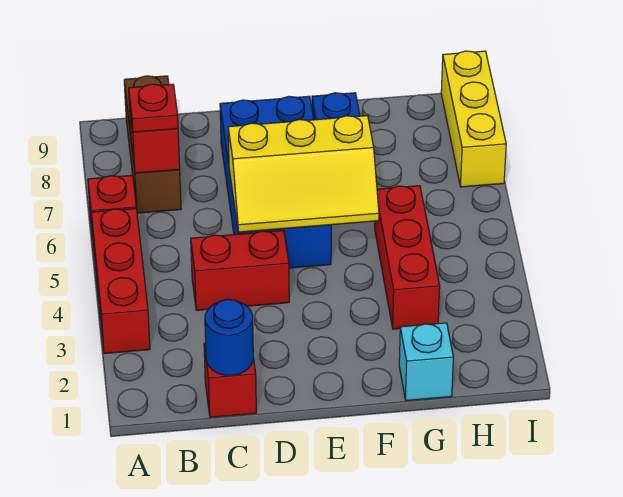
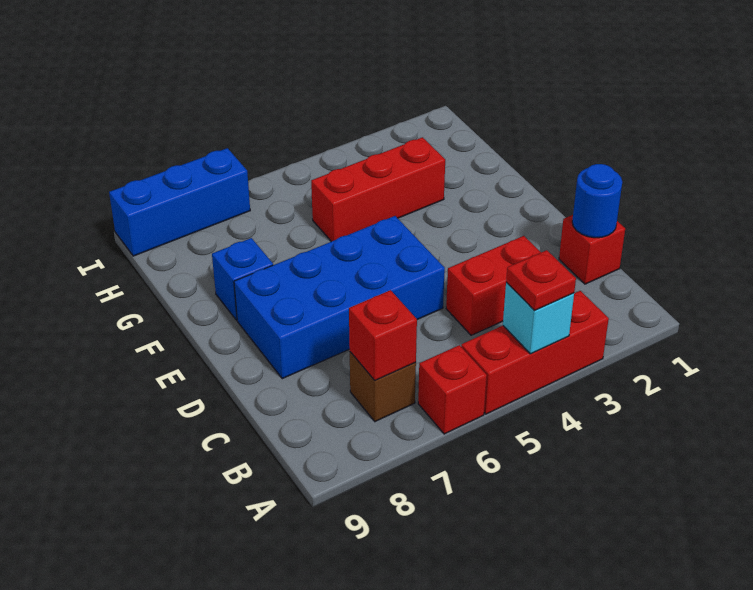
brown brick B7:B9 level 1 -> brown brick B7 level 1
red plate B7 level 3 -> red plate A4 level 3
red brick C4:D4 level 1 -> red brick C3:C4 level 1
yellow slope D5:F6 level 2 top 6 -> none
cyan brick G1 level 1 -> cyan brick A4 level 2
yellow brick I7:I9 level 1 -> blue brick I7:I9 level 1

